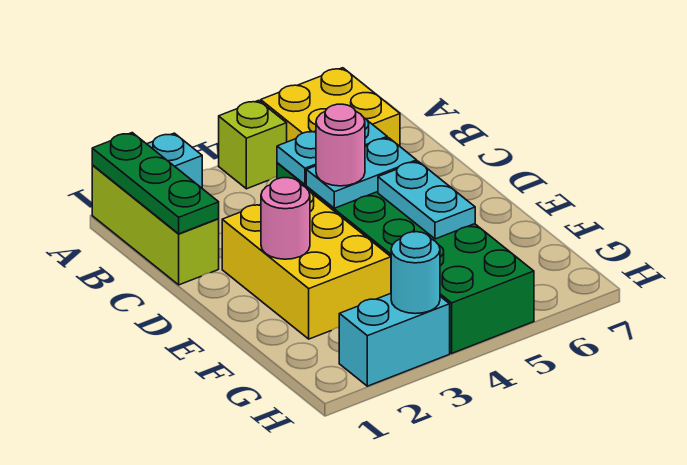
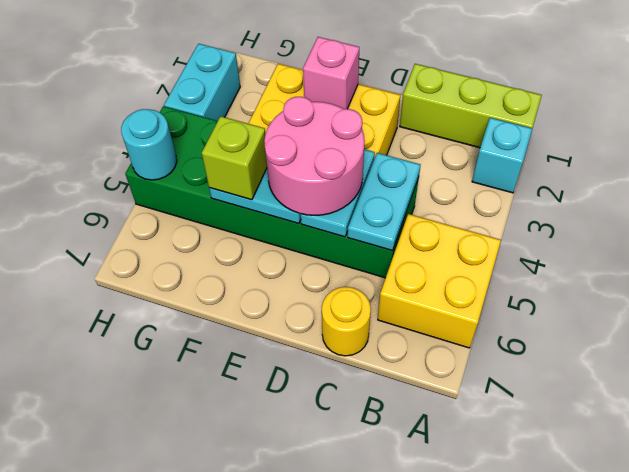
green plate A1:C1 level 2 -> none
lime brick A4 level 1 -> lime brick F5 level 3
none -> yellow round brick C7 level 1
pink round brick D4 level 3 -> pink round brick D4:E5 level 3
pink round brick E2 level 2 -> pink brick E2 level 2
cyan round brick H3 level 2 -> cyan round brick H5 level 2

